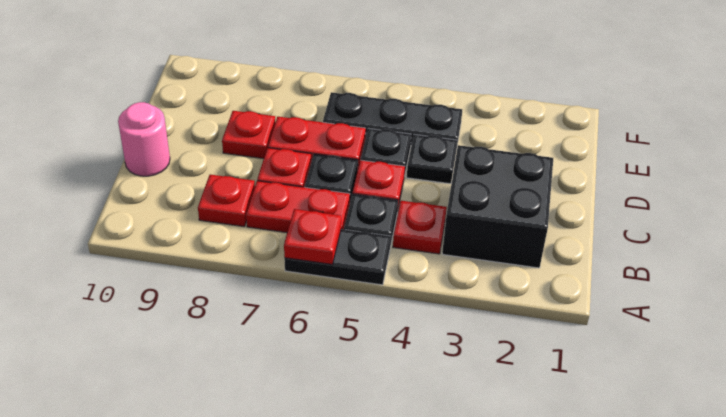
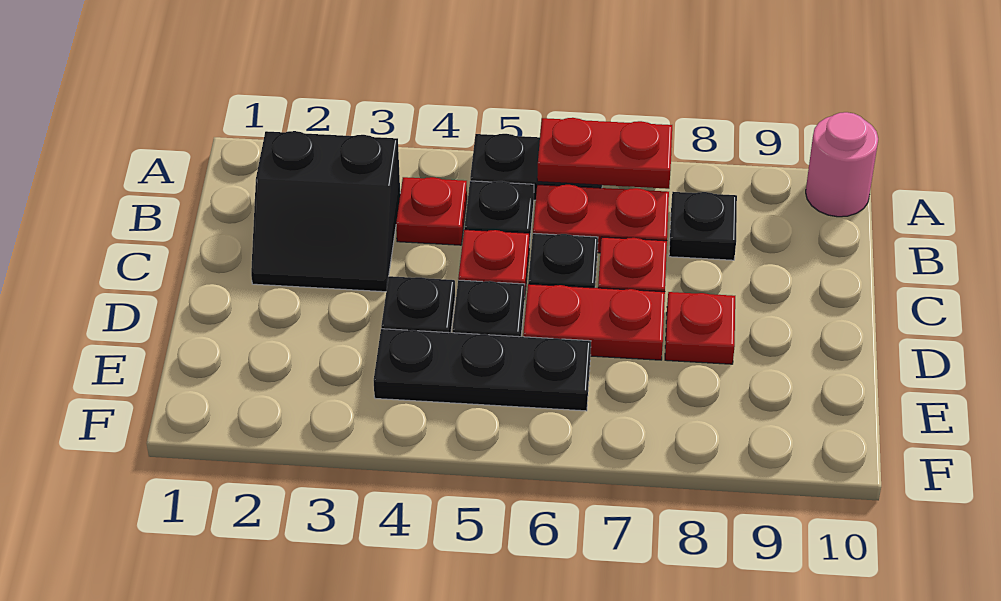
red plate A6 level 2 -> red plate A6:A7 level 2
black brick B2:C3 level 1 -> black slope B2:C3 level 1 top B
red plate B8 level 1 -> black plate B8 level 1
pink round brick C10 level 1 -> pink round brick A10 level 1

